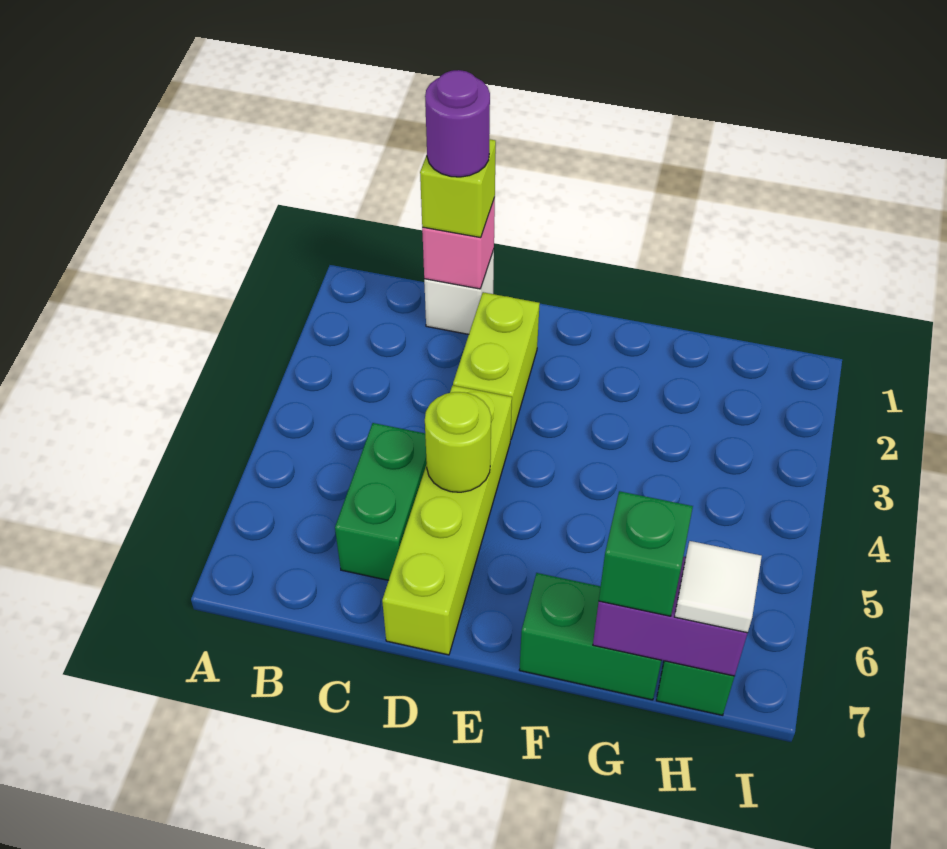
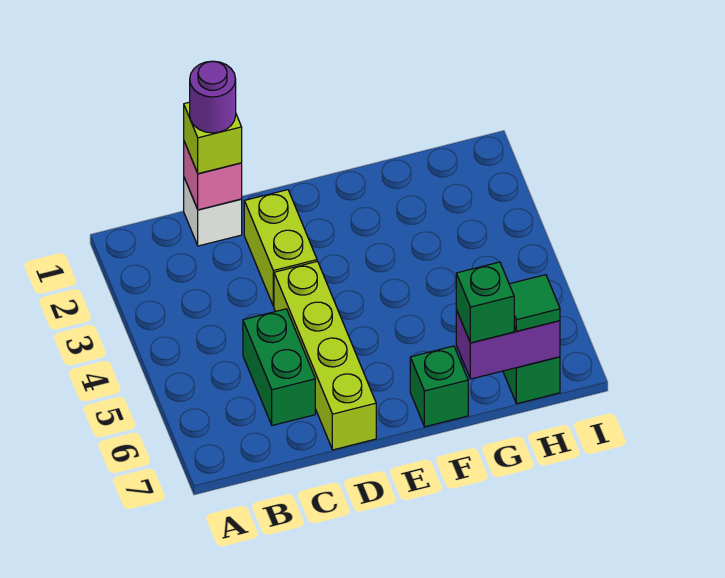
lime round brick D5 level 2 -> none
green brick F7:G7 level 1 -> green brick F7 level 1
white tile H7 level 3 -> green tile H7 level 3

